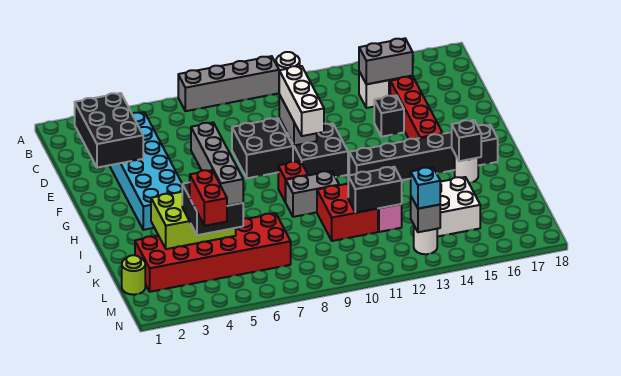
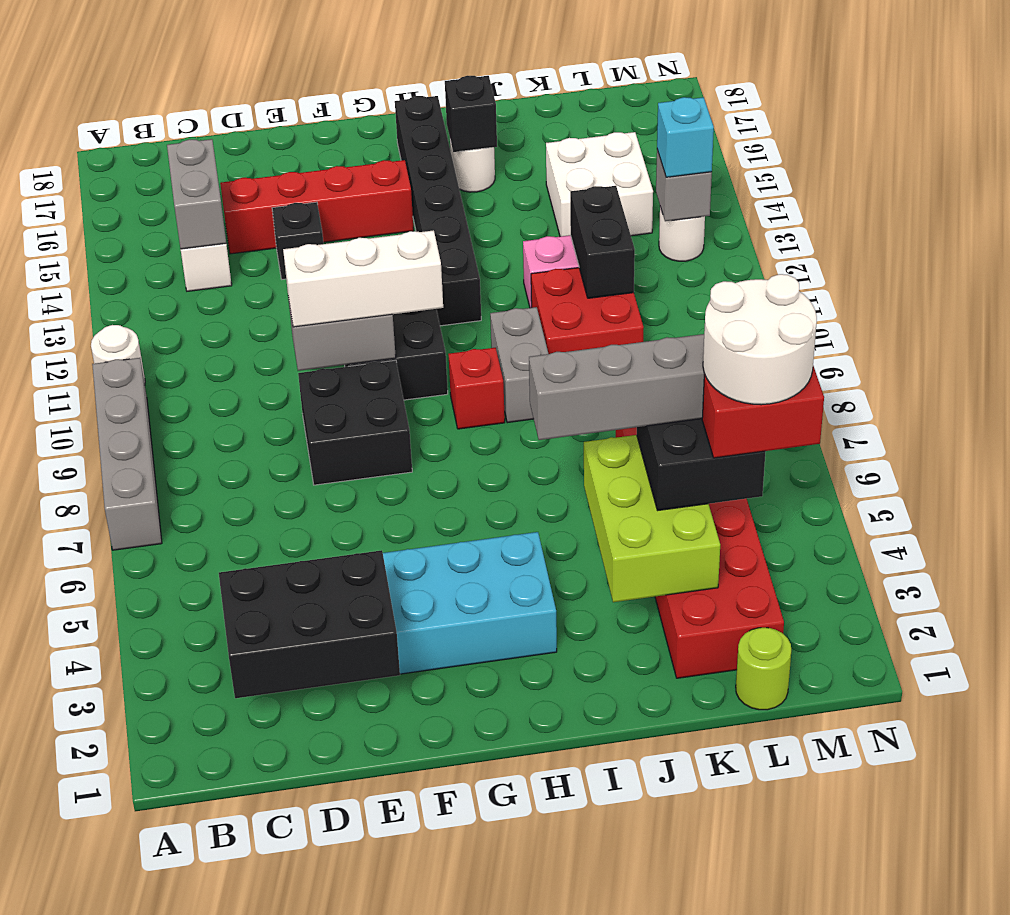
none -> white round brick L4:M5 level 5

